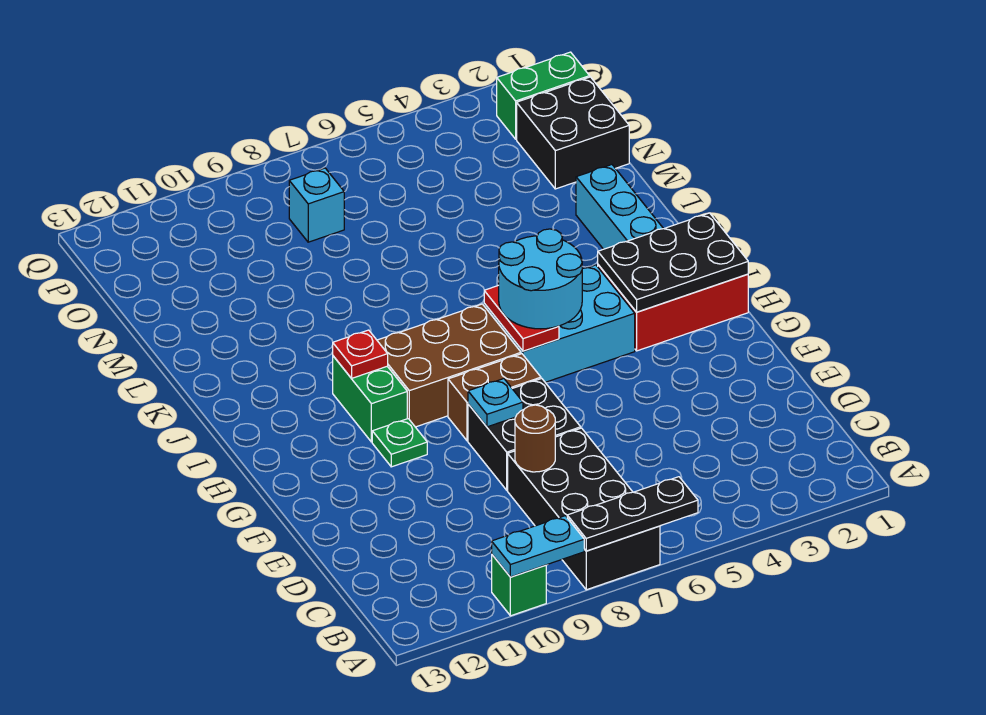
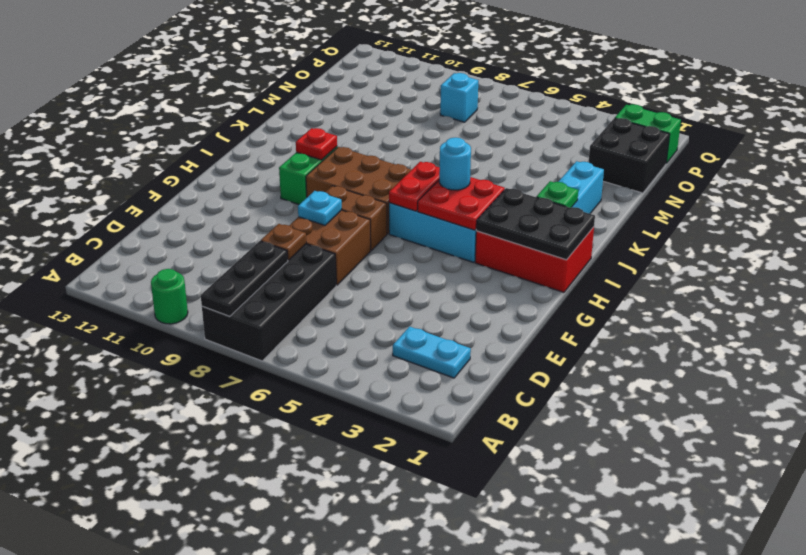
black plate A6:A8 level 2 -> black plate A8:C8 level 2
cyan plate A9:A10 level 2 -> cyan plate C2:C3 level 1
green brick A10 level 1 -> green round brick A10 level 1
brown round brick D8 level 2 -> brown plate D8 level 2
black brick E7:F8 level 1 -> brown brick E7:F8 level 1
green plate G10 level 1 -> green plate J2 level 2
none -> red plate H4:I5 level 2
cyan round brick H5:I6 level 3 -> cyan round brick I5 level 3

